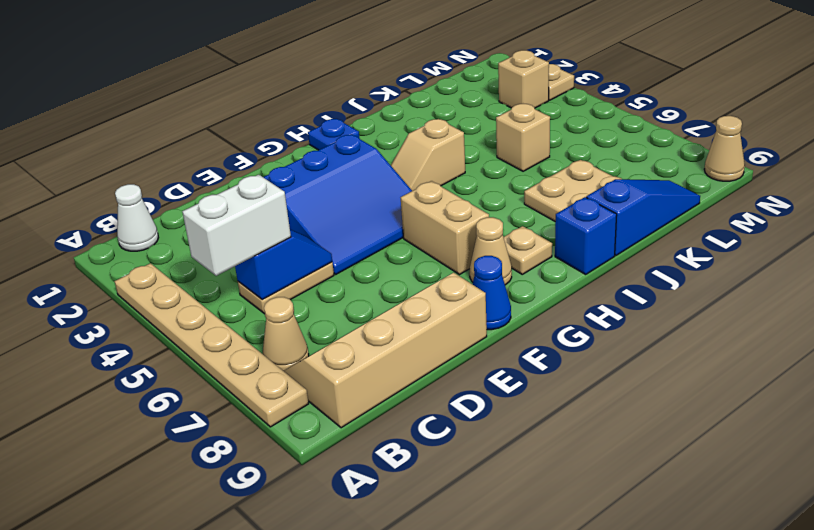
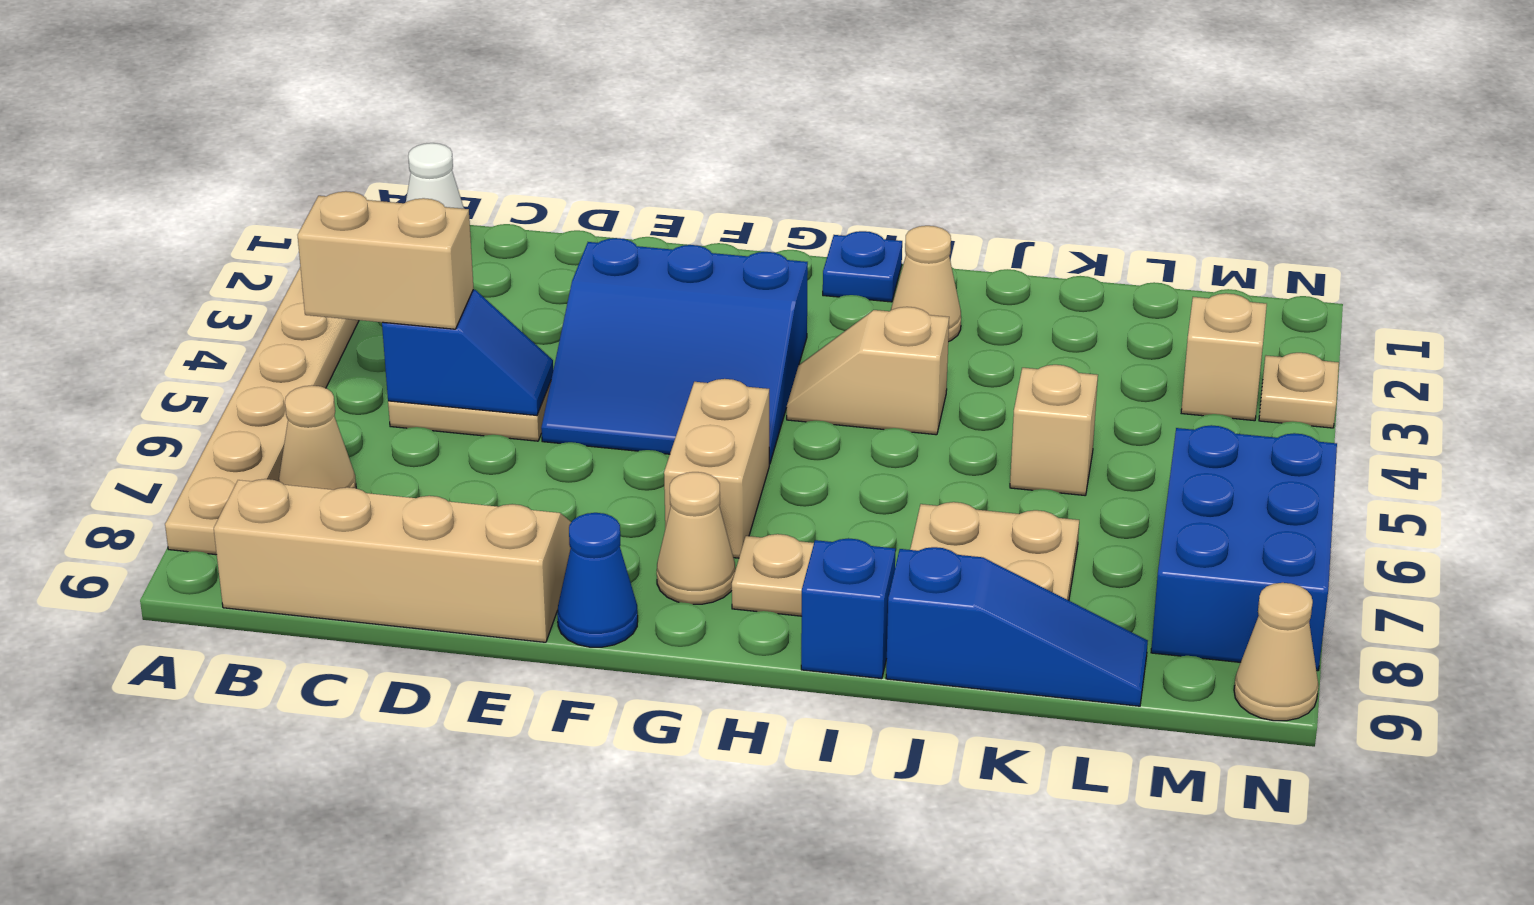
white brick B5:C5 level 3 -> tan brick B5:C5 level 3
none -> tan cone I2 level 1
none -> blue brick M6:N8 level 1

